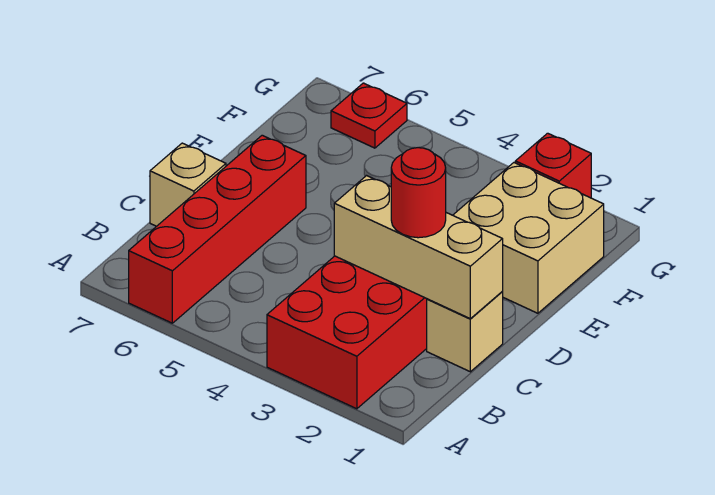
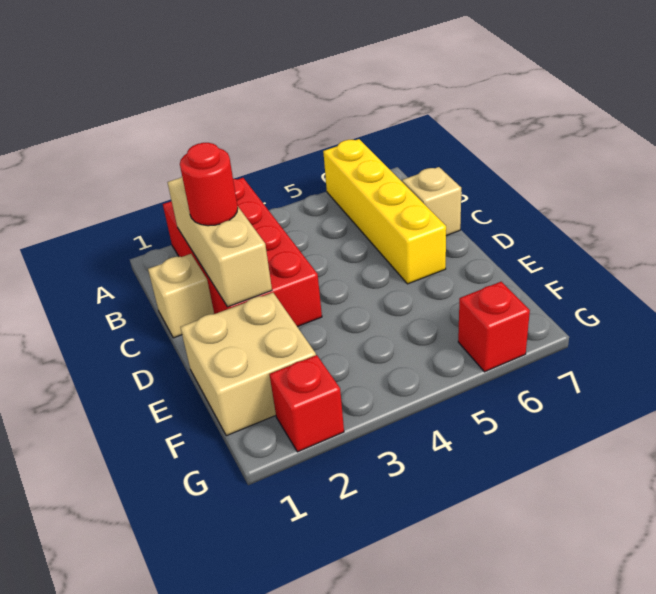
red brick A6:D6 level 1 -> yellow brick A6:D6 level 1
tan brick C1:C3 level 2 -> tan brick B2:D2 level 2
red plate G6 level 1 -> red brick G6 level 1

